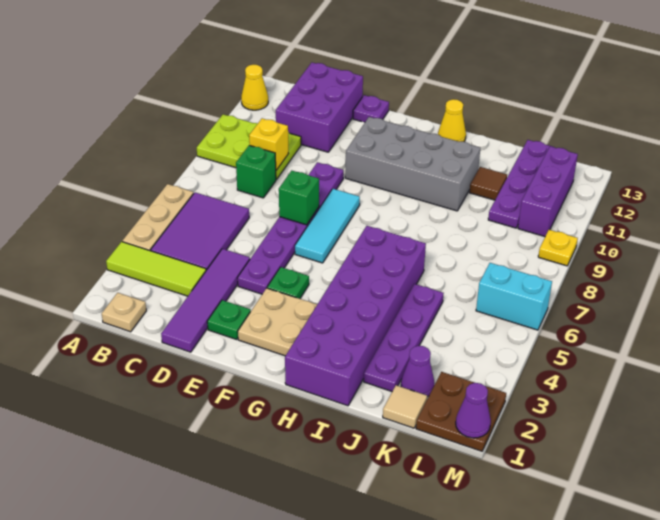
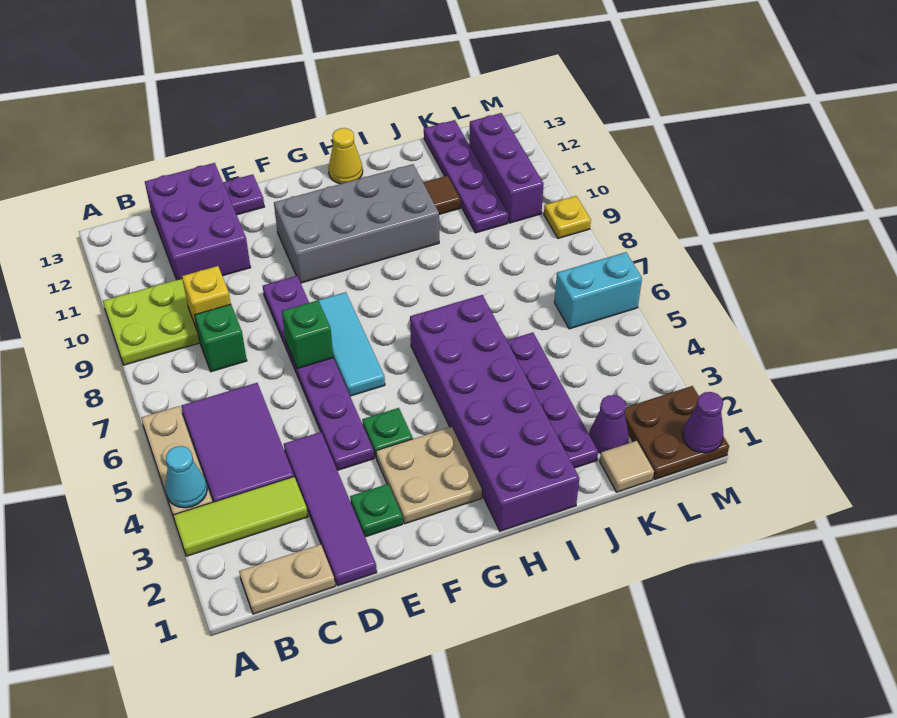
none -> cyan cone A4 level 2
yellow cone A12 level 1 -> none
tan plate B1 level 1 -> tan plate B1:C1 level 1

